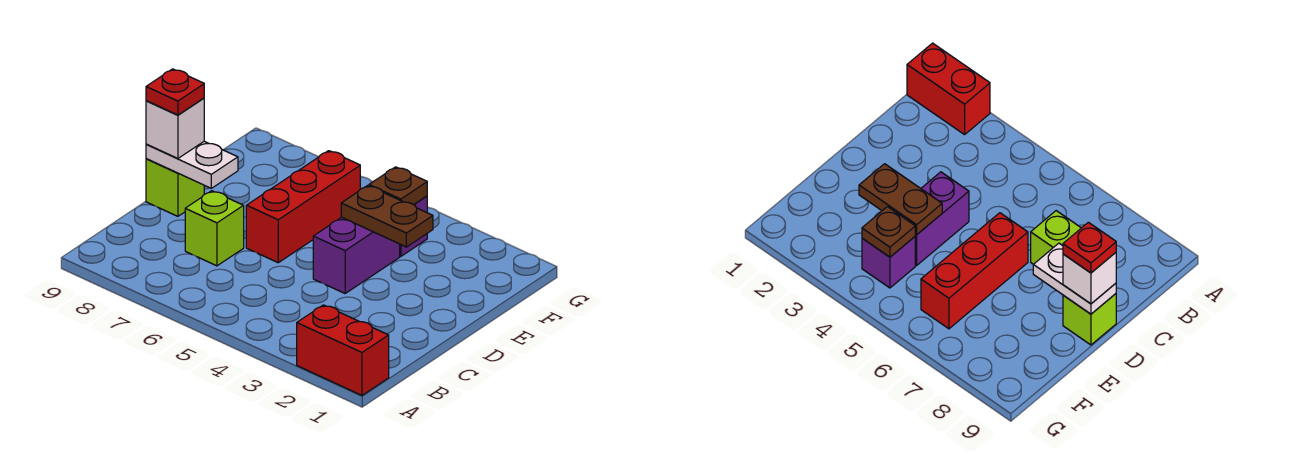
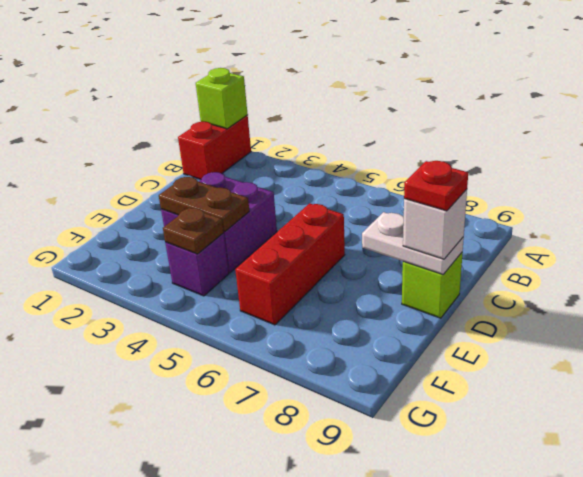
red brick A1:A2 level 1 -> red brick A1:B1 level 1
lime brick C7 level 1 -> lime brick A1 level 2
purple brick D4:E4 level 1 -> purple brick D3:E4 level 1

